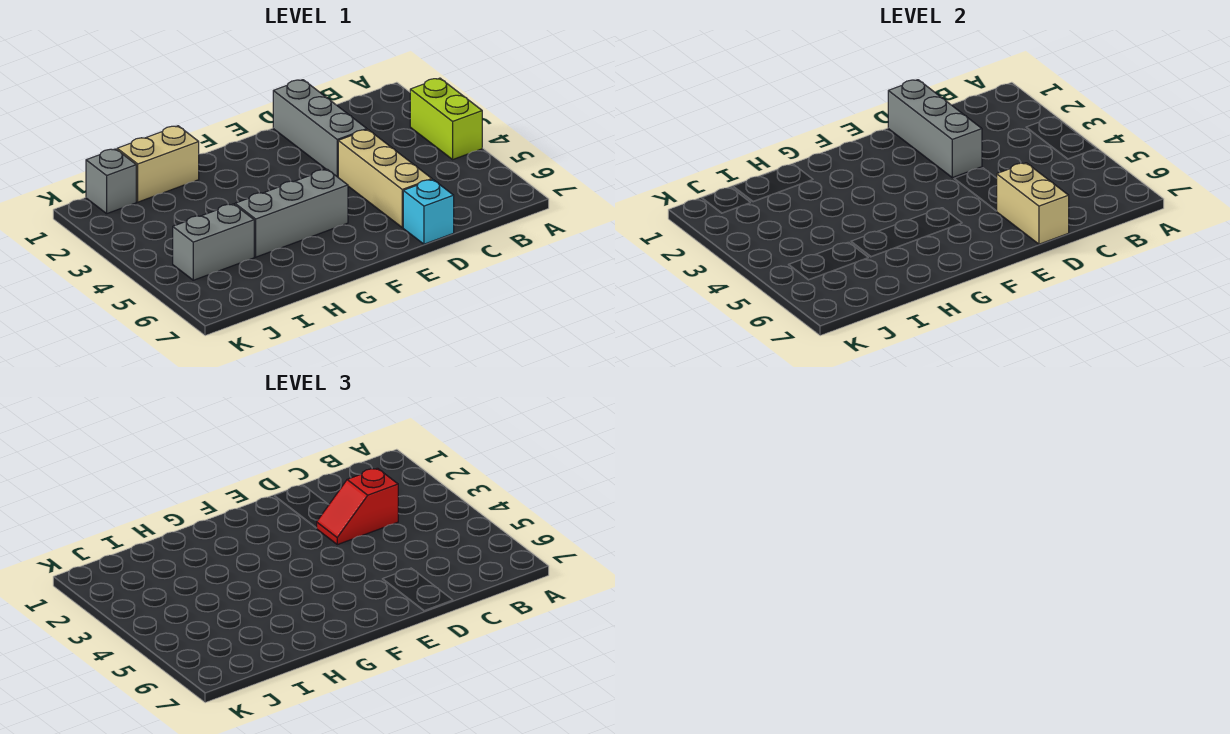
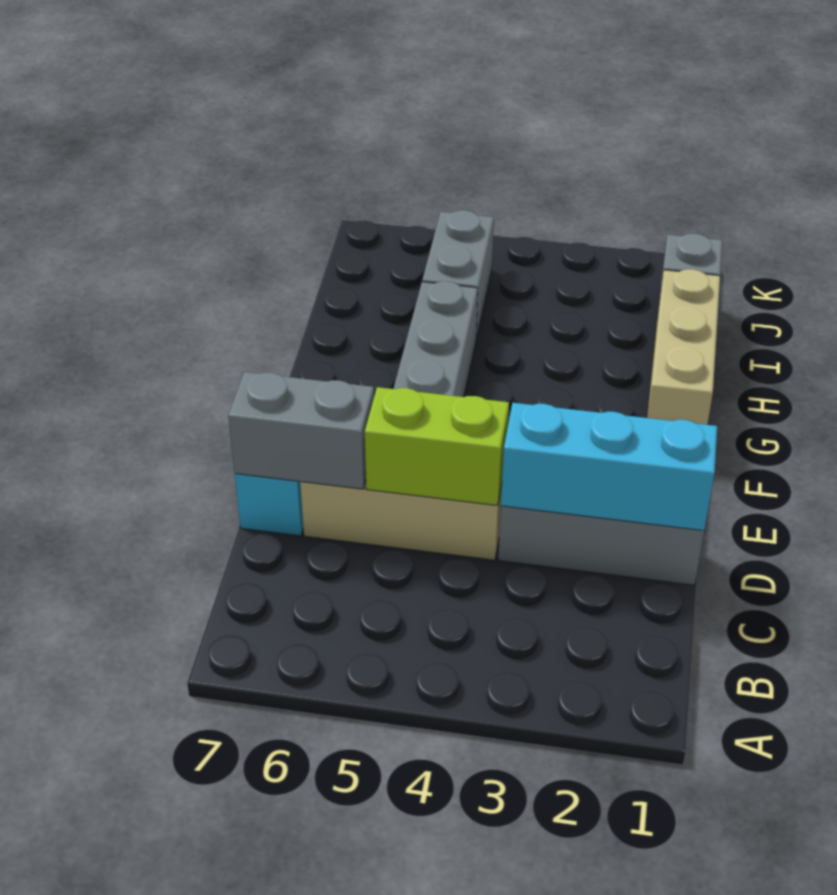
lime brick A3:A4 level 1 -> lime brick D4:D5 level 2
red slope C3:D3 level 3 top C -> none
grey brick D1:D3 level 2 -> cyan brick D1:D3 level 2
tan brick D6:D7 level 2 -> grey brick D6:D7 level 2
tan brick H1:I1 level 1 -> tan brick G1:I1 level 1

